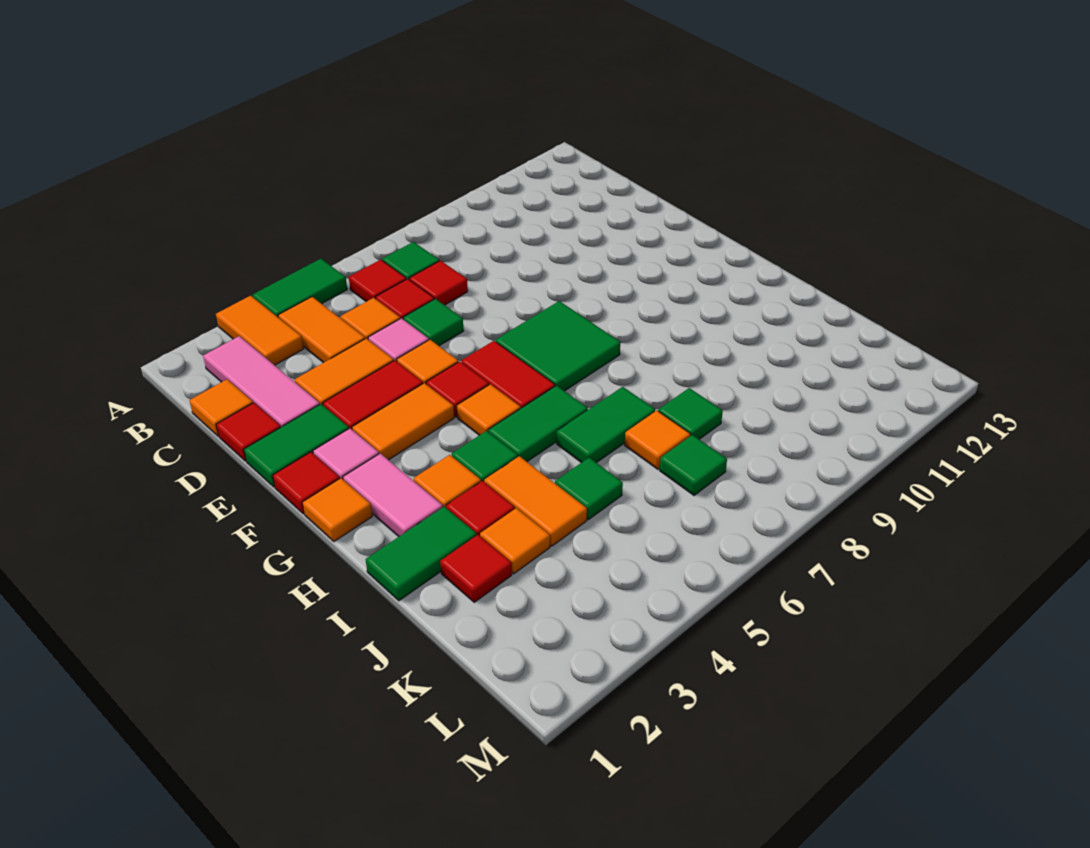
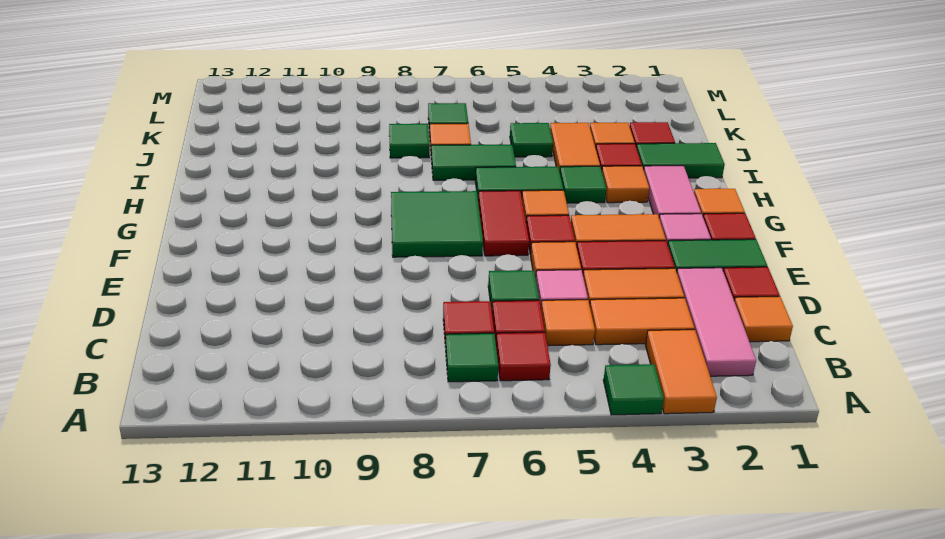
green tile A4:A5 level 1 -> green tile A4 level 1
orange tile B4:C4 level 1 -> orange tile C3:C4 level 1

